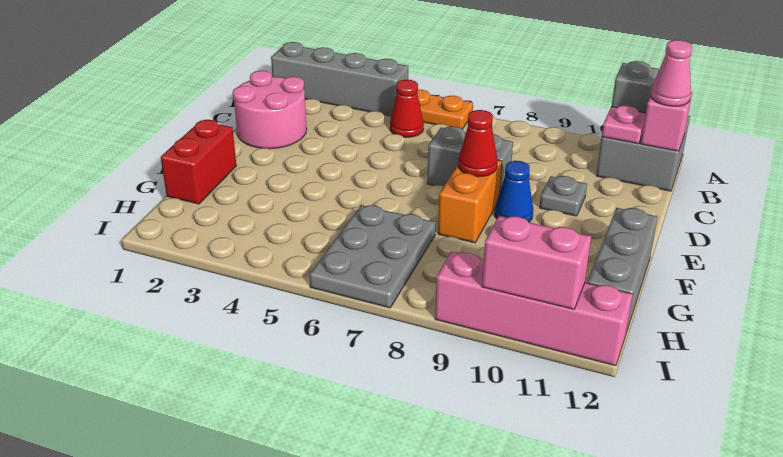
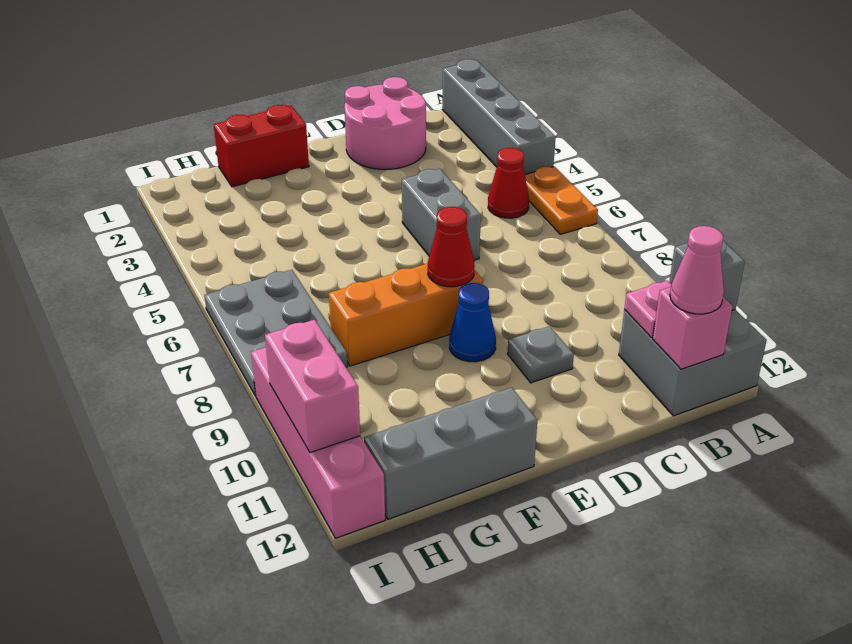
grey brick D7:D8 level 1 -> grey brick D5:D6 level 1
orange brick E8:F8 level 1 -> orange brick E8:G8 level 1
grey plate G6:I7 level 1 -> grey plate H6:I8 level 1

